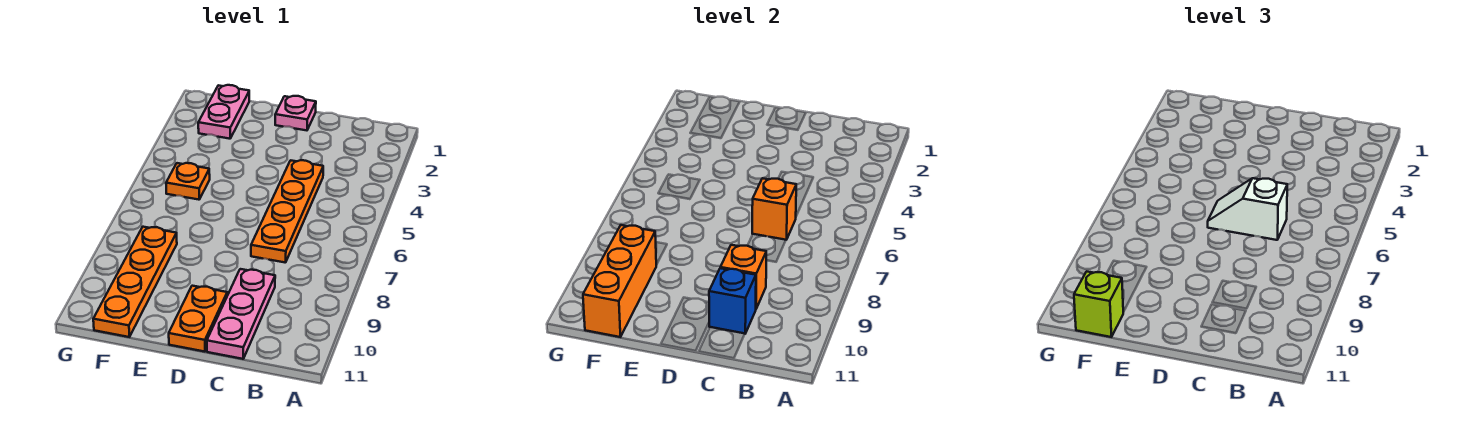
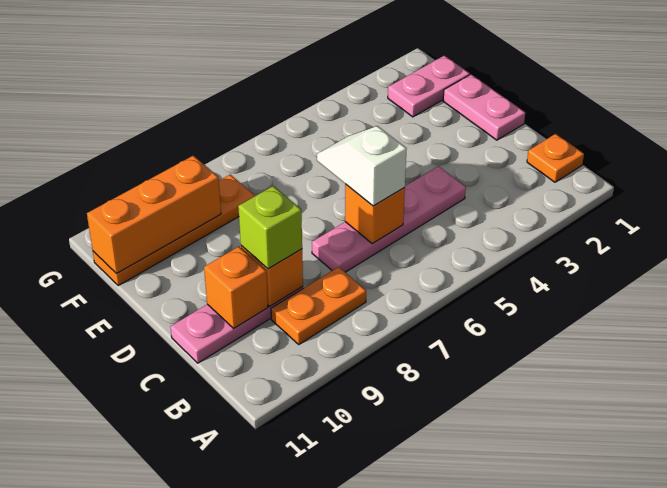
orange plate C4:C7 level 1 -> pink plate C4:C7 level 1
blue brick C10 level 2 -> orange brick C10 level 2
pink plate D1 level 1 -> pink plate D1:E1 level 1
orange plate D10:D11 level 1 -> orange plate B8:B9 level 1
orange plate F5 level 1 -> orange plate B1 level 1
lime brick F11 level 3 -> lime brick C9 level 3

